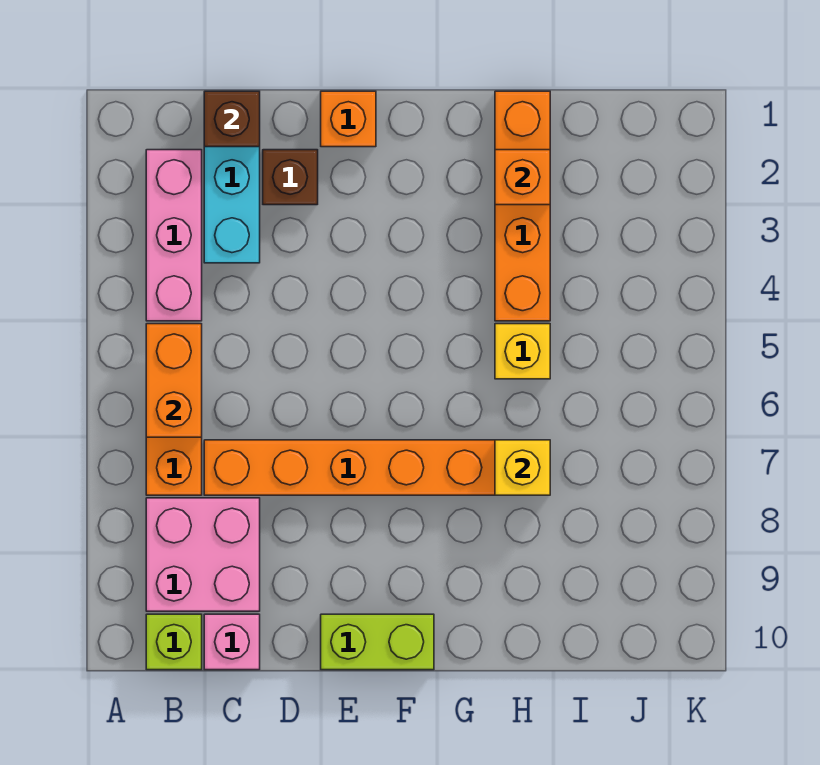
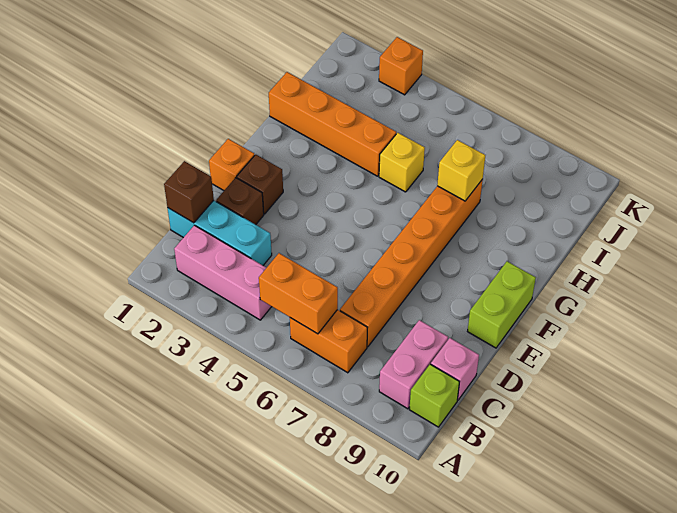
pink brick B8:C9 level 1 -> pink brick B9:C9 level 1
none -> brown brick E2 level 1
orange brick H2 level 2 -> orange brick K3 level 1

